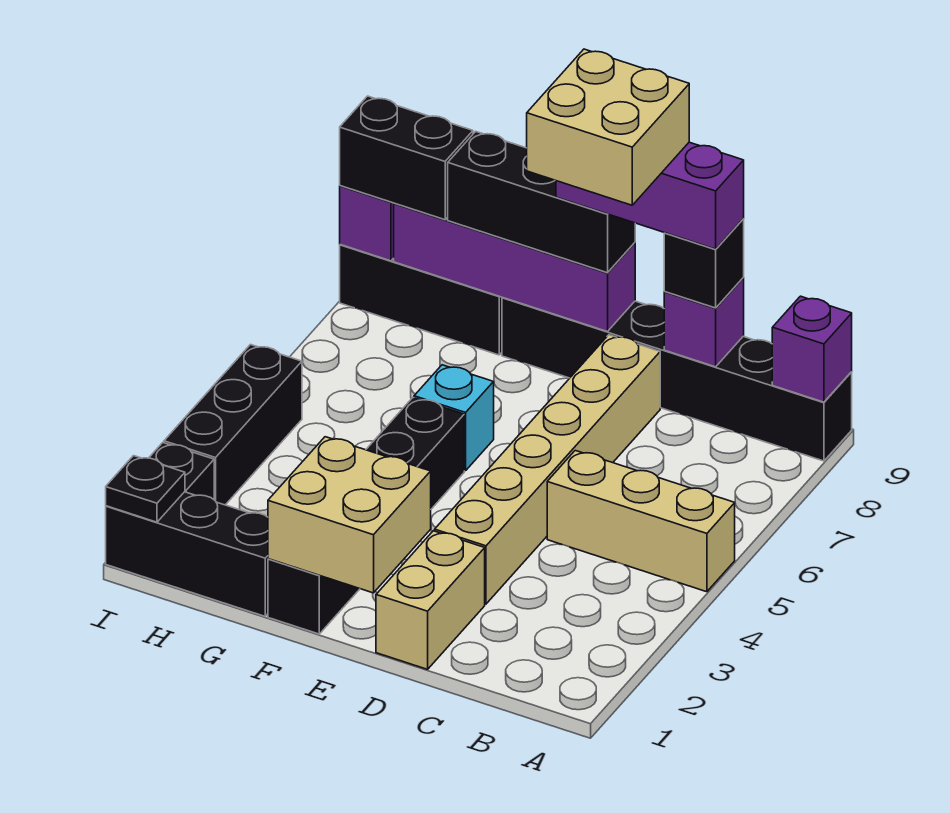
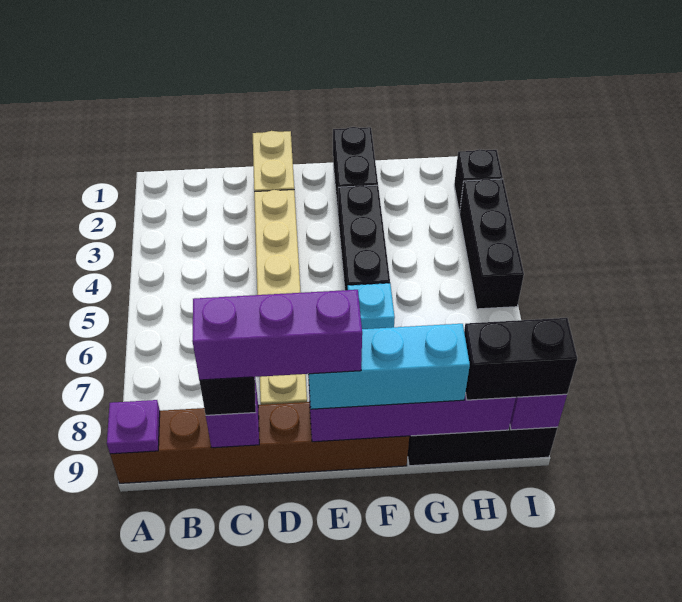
tan brick A5:C5 level 1 -> none
black brick A9:F9 level 1 -> brown brick A9:F9 level 1
purple brick A9 level 2 -> purple plate A9 level 2
tan brick D8:E9 level 5 -> none
tan brick E1:F2 level 2 -> none
black brick E9:G9 level 3 -> cyan brick E9:G9 level 3
black brick G1:I1 level 1 -> none
black plate I1 level 2 -> none

